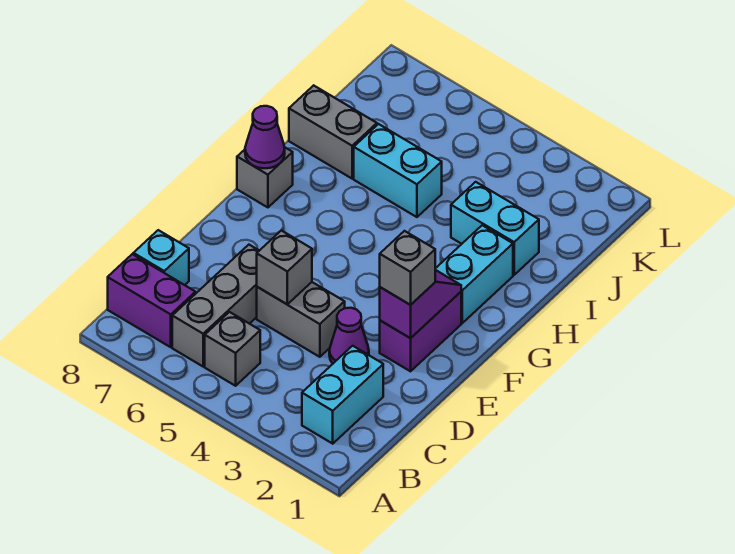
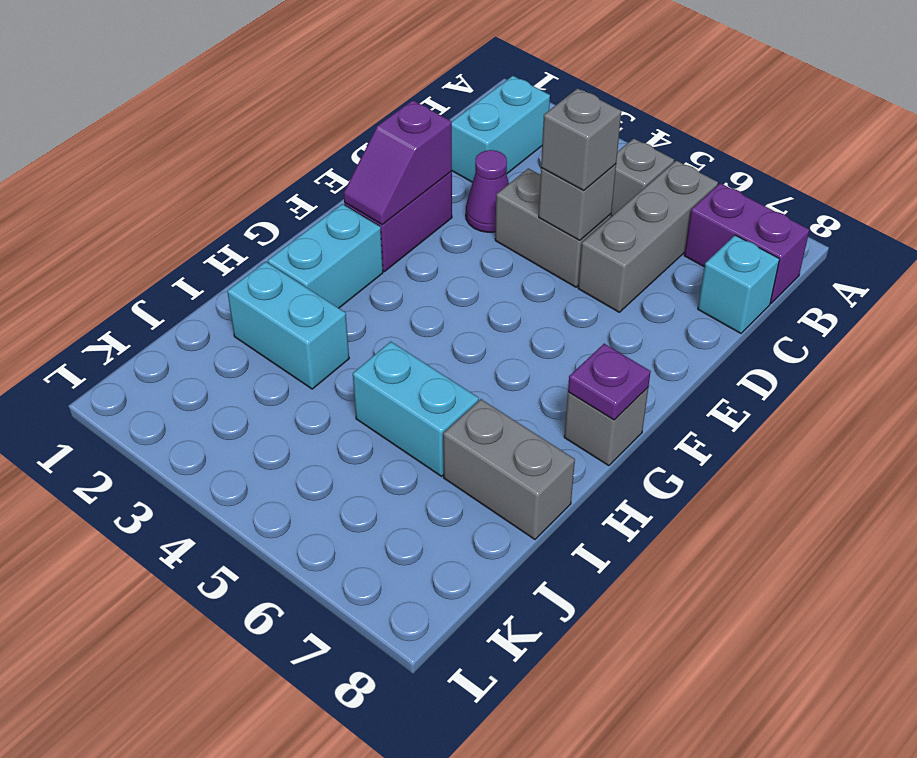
grey brick E2 level 3 -> grey brick D5 level 3
purple cone G8 level 2 -> purple plate G8 level 2

